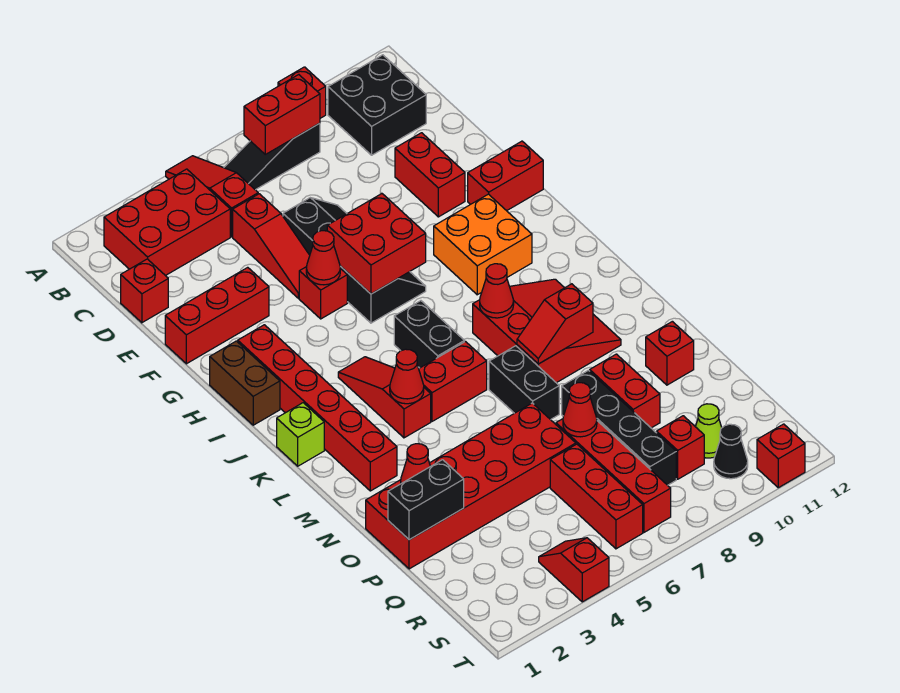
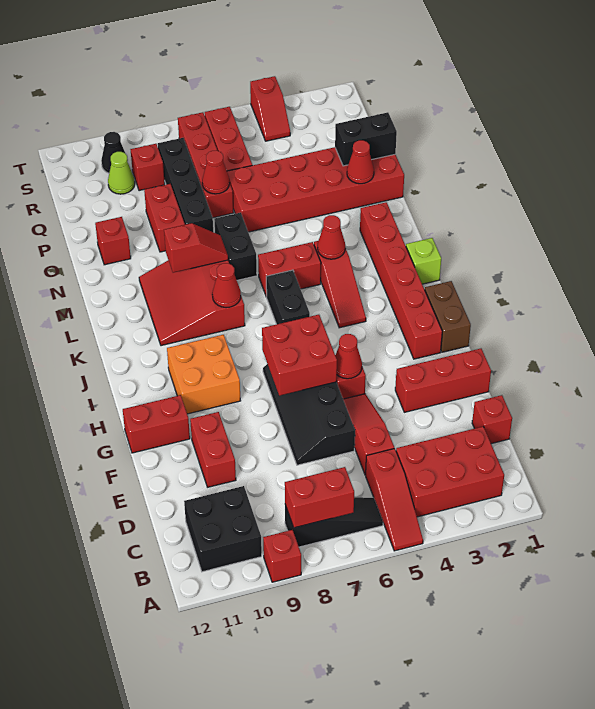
red brick T11 level 1 -> none

